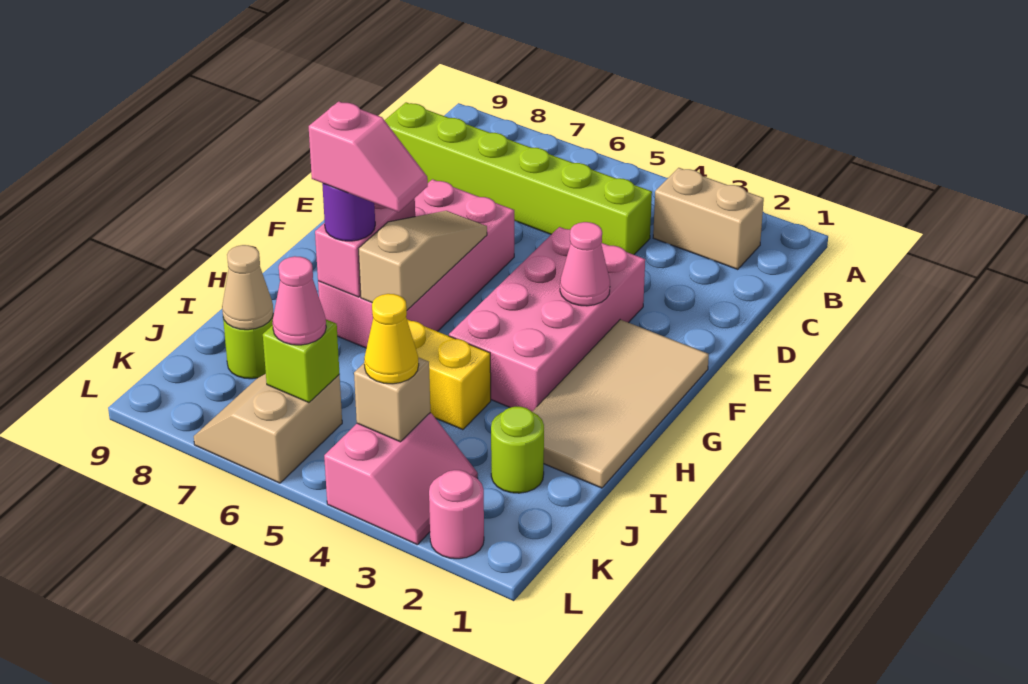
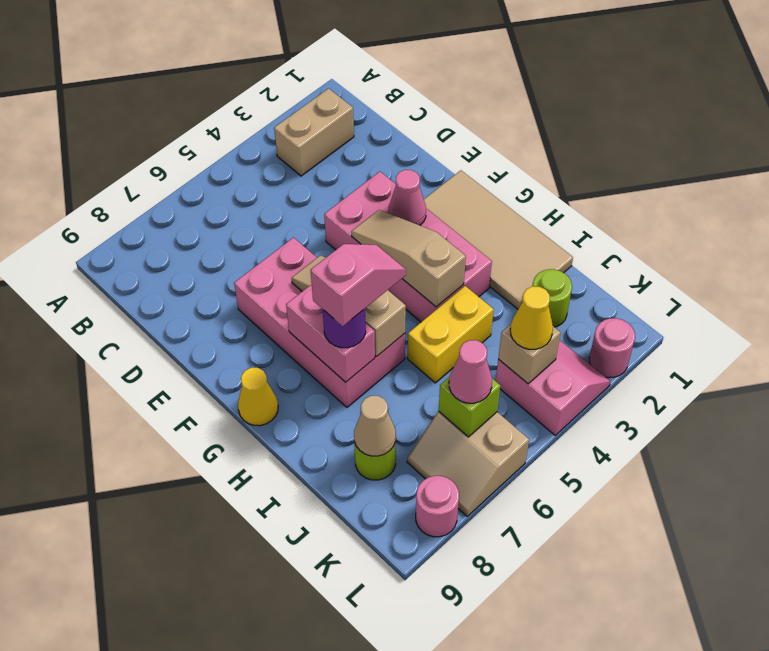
lime brick C4:C9 level 1 -> none
none -> tan slope F4:H4 level 2 top H
none -> yellow cone G9 level 1
none -> pink round brick L8 level 1

